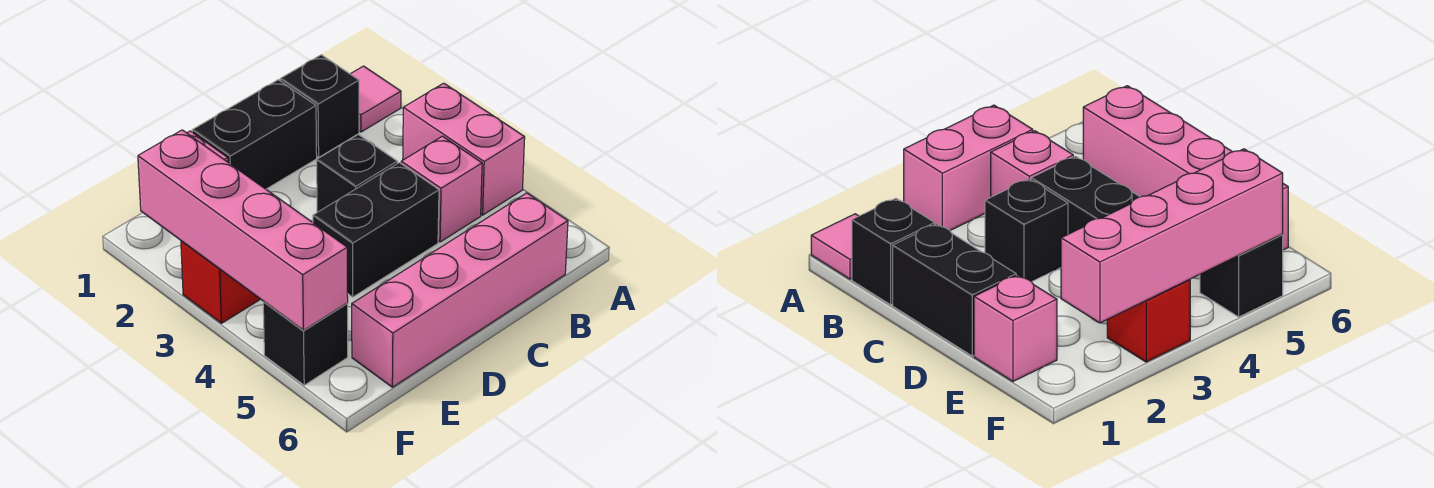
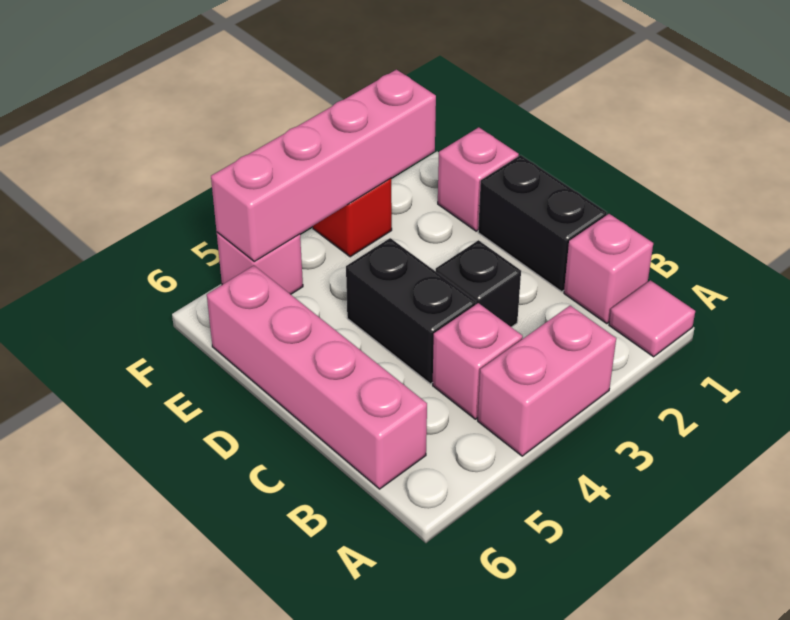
black brick B1 level 1 -> pink brick B1 level 1
black brick F5 level 1 -> pink brick F5 level 1

